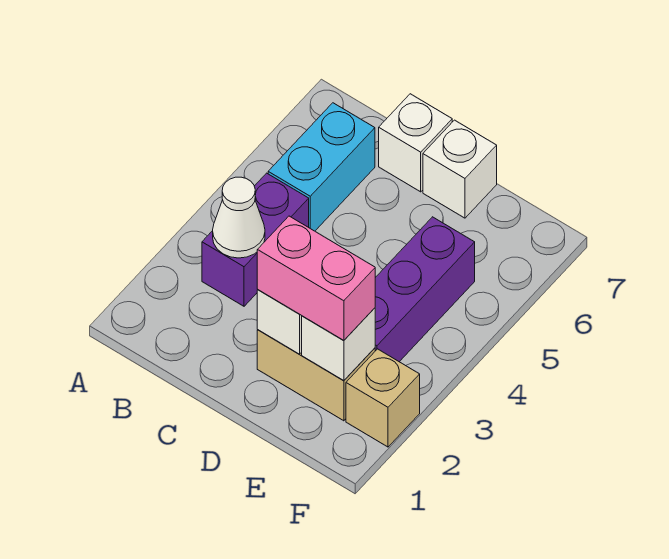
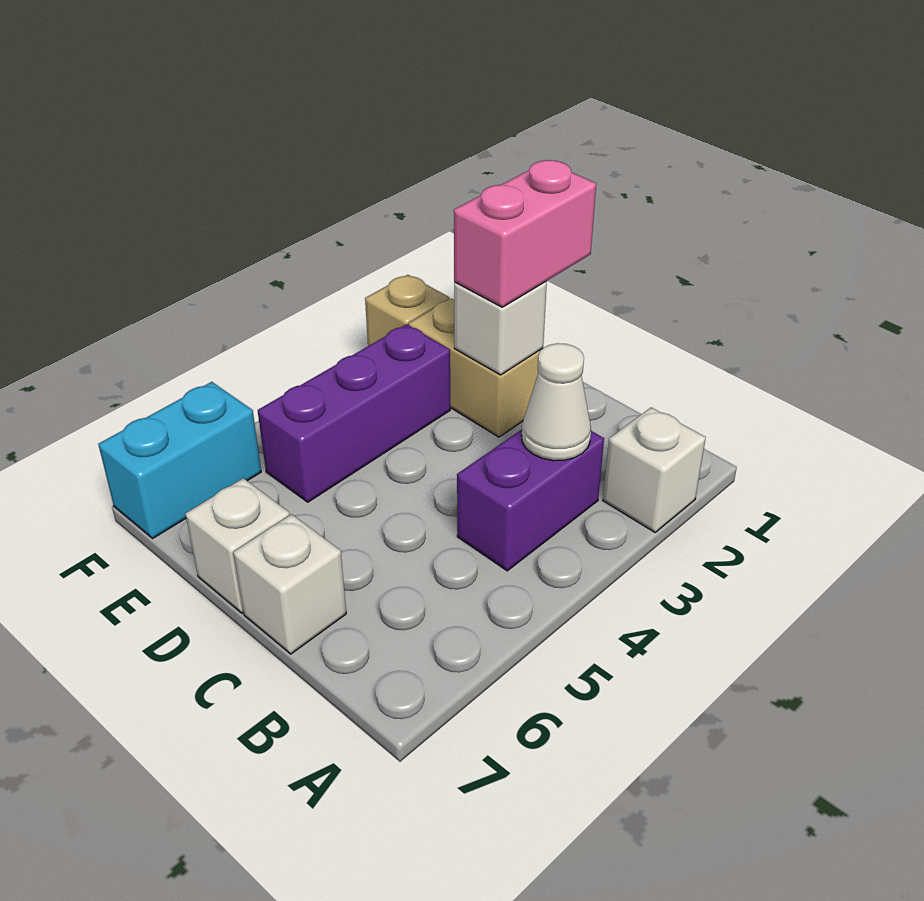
cyan brick B5:B6 level 1 -> cyan brick F6:F7 level 1
pink brick D2:E2 level 3 -> pink brick D1:D2 level 3
white brick E2 level 2 -> white brick A2 level 1

